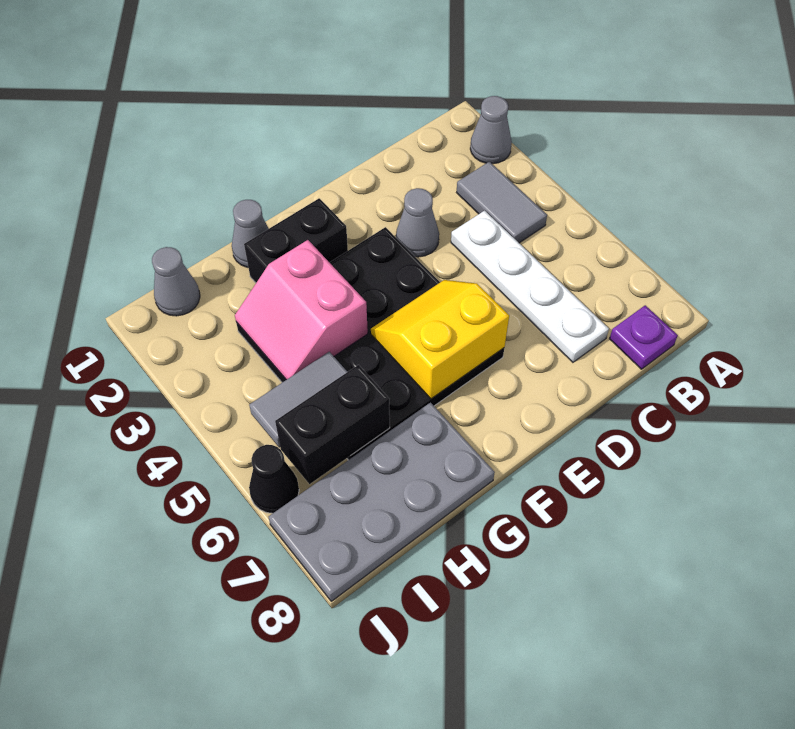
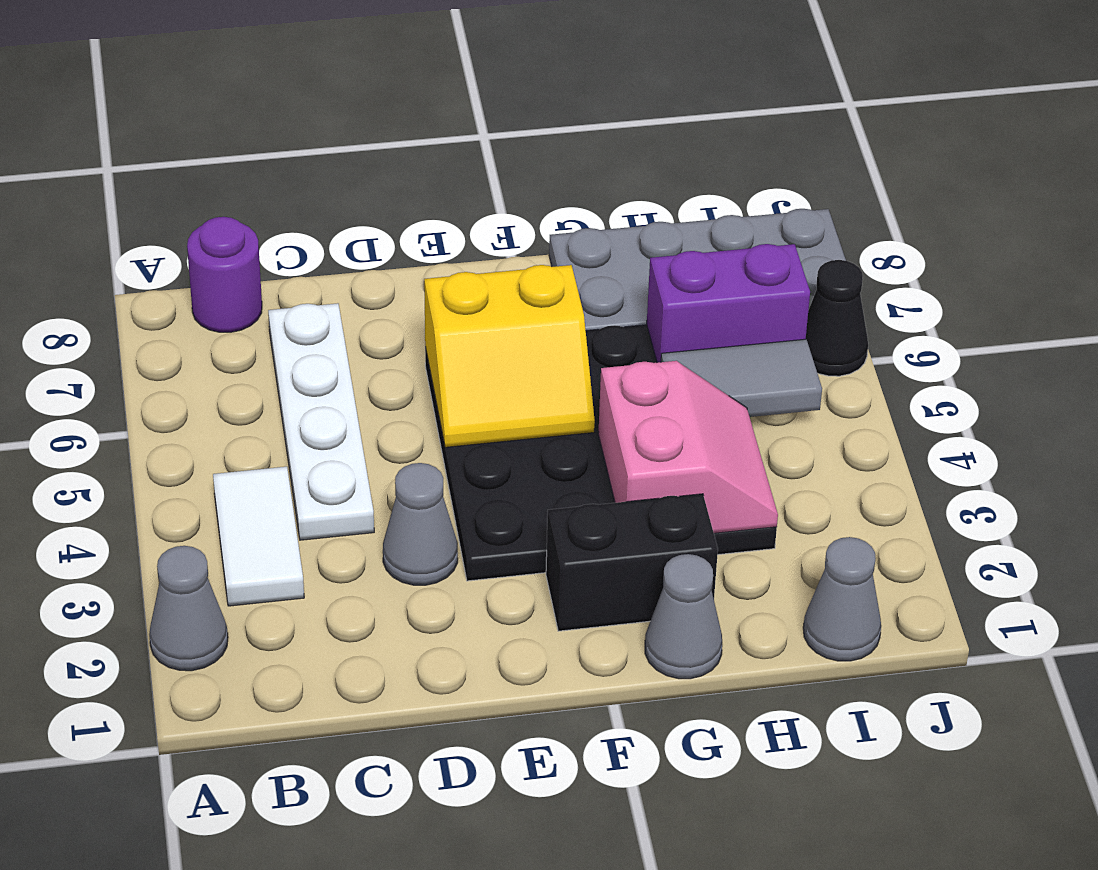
grey tile B3:B4 level 1 -> white tile B3:B4 level 1
purple plate B8 level 1 -> purple round brick B8 level 1
black brick H6:I6 level 2 -> purple brick H6:I6 level 2

